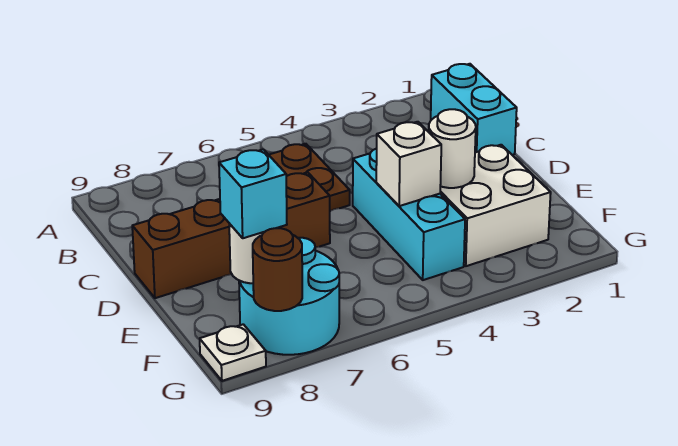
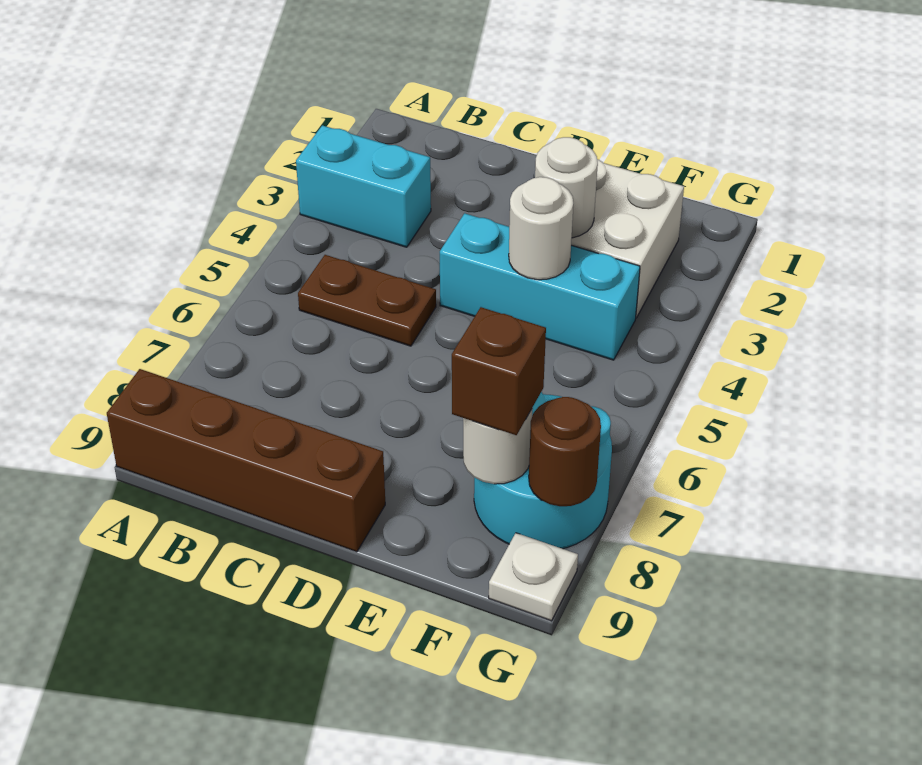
cyan brick B1:C1 level 1 -> cyan brick A3:B3 level 1
brown brick D6:D9 level 1 -> brown brick A9:D9 level 1
white brick E4 level 2 -> white round brick E4 level 2
cyan brick F8 level 3 -> brown brick F8 level 3

